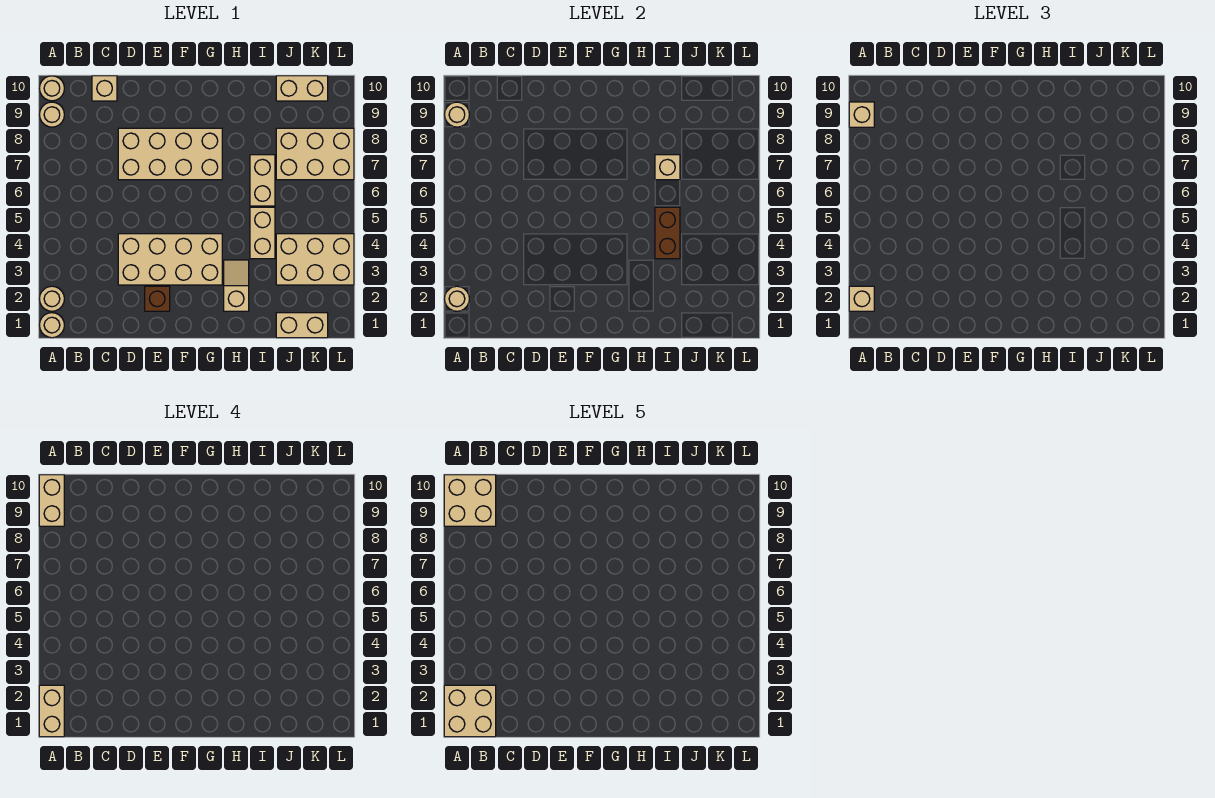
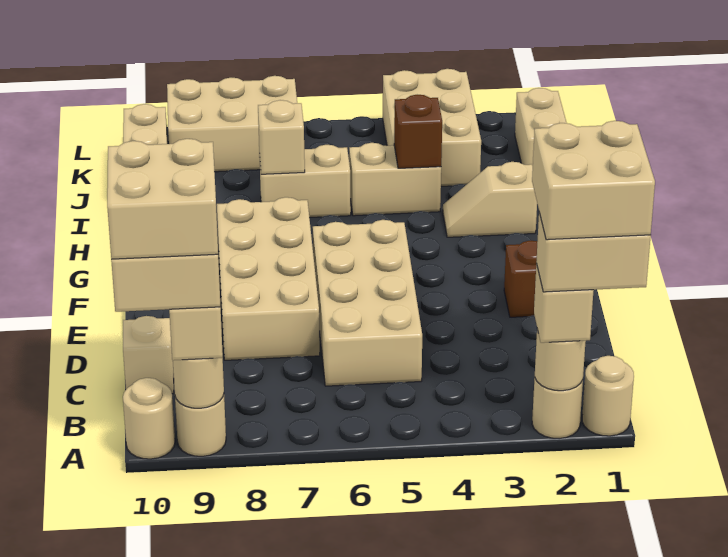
tan brick D3:G4 level 1 -> tan brick C5:F6 level 1
brown brick I4:I5 level 2 -> brown brick I4 level 2
tan brick J7:L8 level 1 -> tan brick K7:L9 level 1

